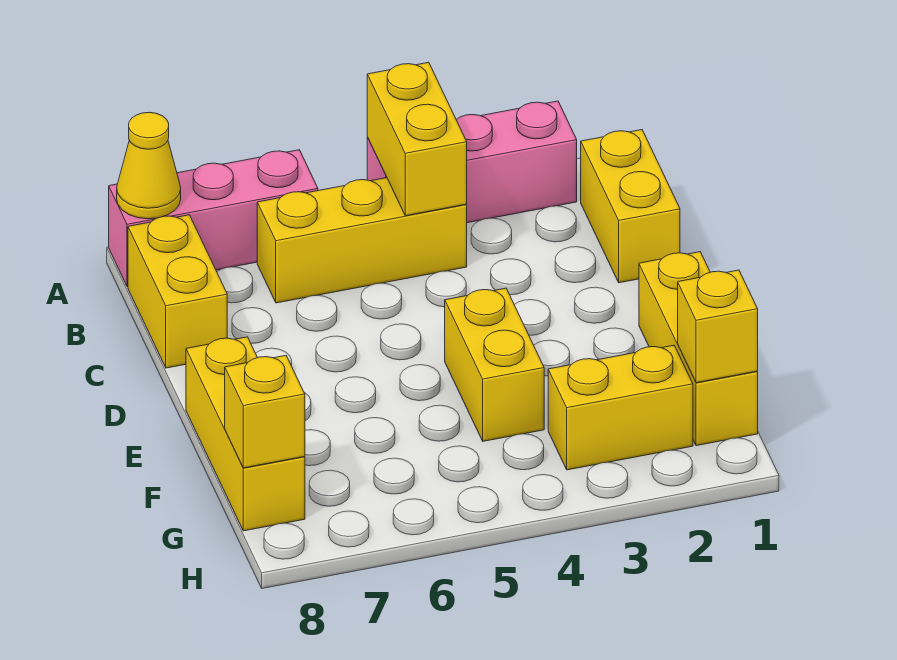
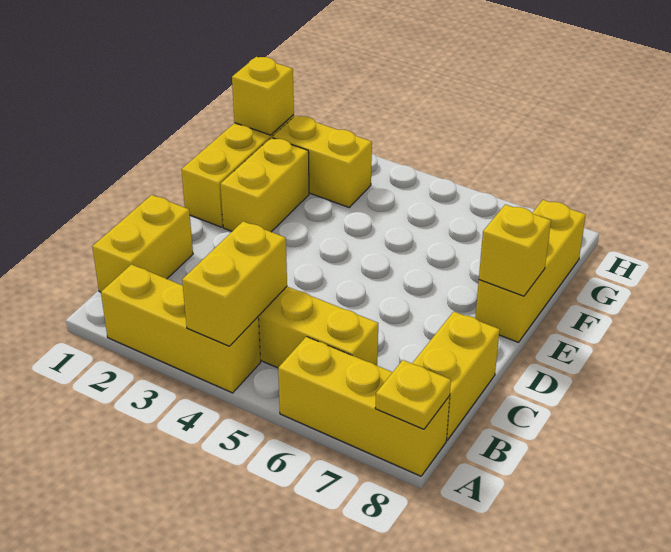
pink brick A2:A4 level 1 -> yellow brick A2:A4 level 1
pink brick A6:A8 level 1 -> yellow brick A6:A8 level 1
yellow cone A8 level 2 -> yellow plate A8 level 2
yellow brick E4:F4 level 1 -> yellow brick E2:F2 level 1
yellow brick G8 level 2 -> yellow brick E8 level 2

